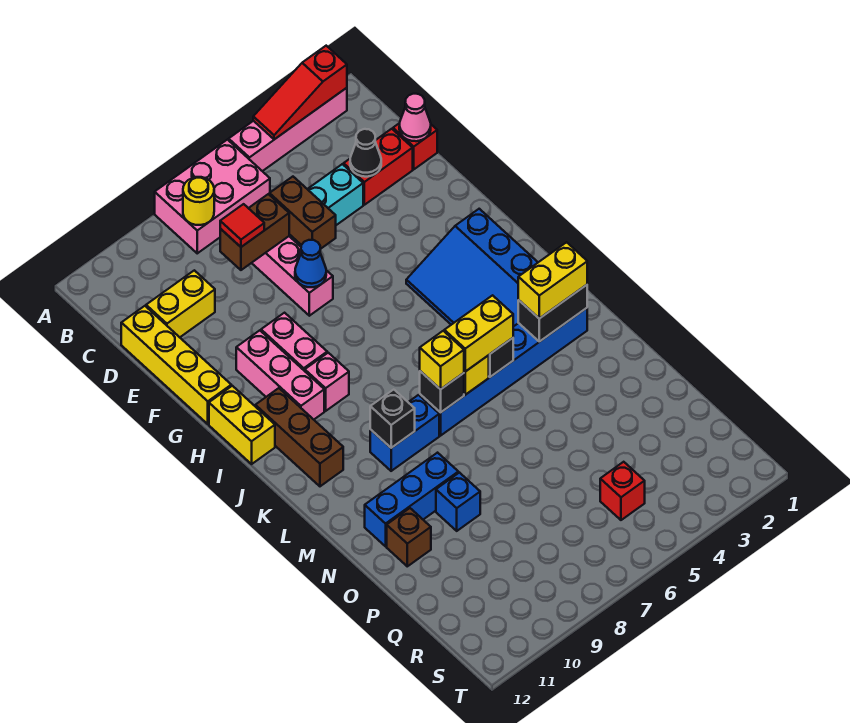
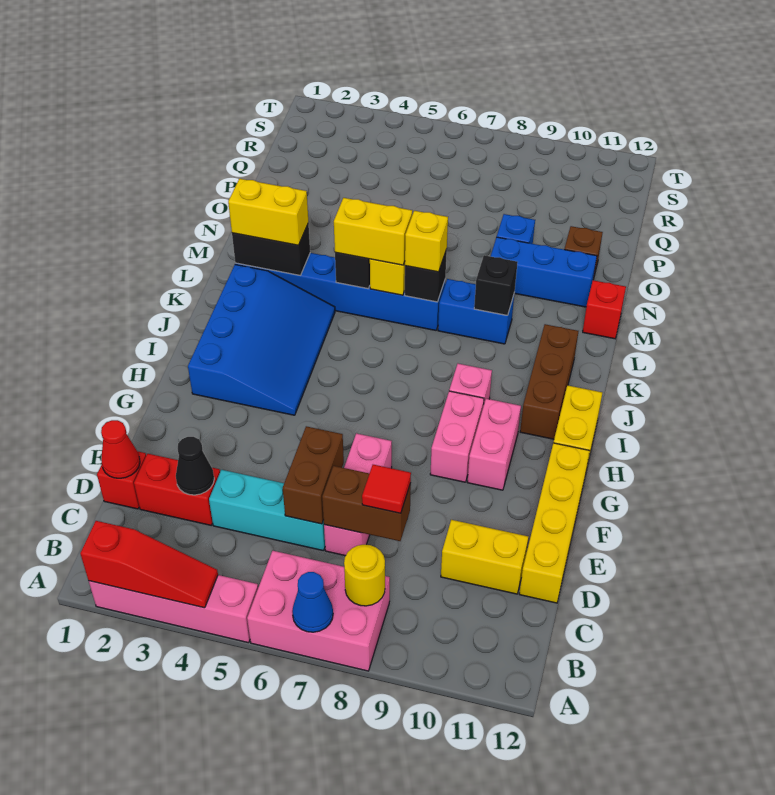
pink cone D1 level 2 -> red cone D1 level 2
blue cone F7 level 2 -> blue cone A7 level 2
pink brick G10:I10 level 1 -> pink brick G10:H10 level 1
red brick R5 level 1 -> red brick M12 level 1

